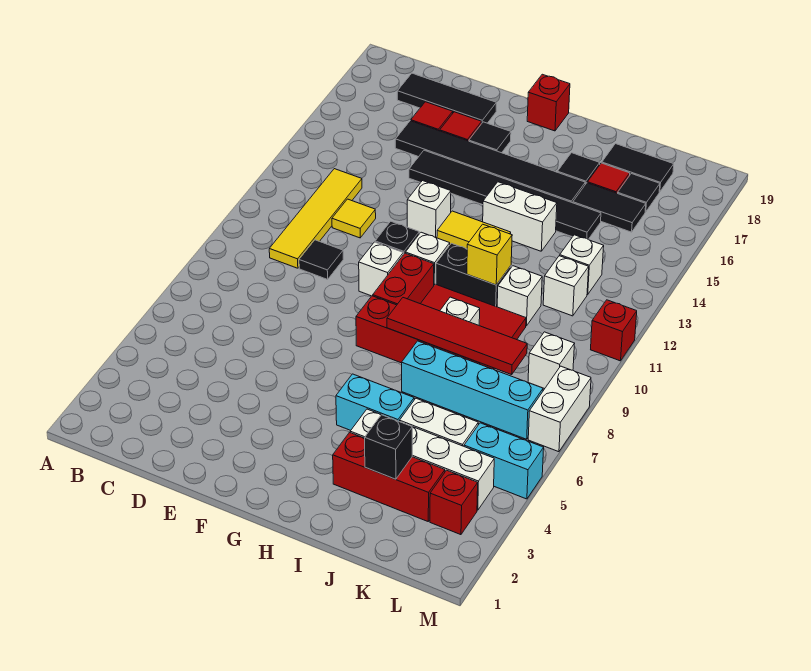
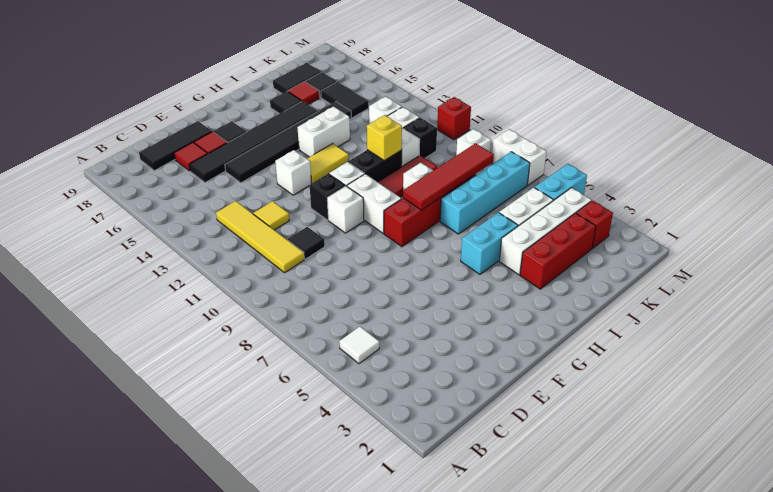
none -> white tile B5 level 1
red brick G9:G10 level 1 -> white brick G9:G10 level 1
red brick G19 level 1 -> none
black brick J3 level 2 -> black brick K11 level 1
black tile J16:K16 level 1 -> black tile K15:K16 level 1

